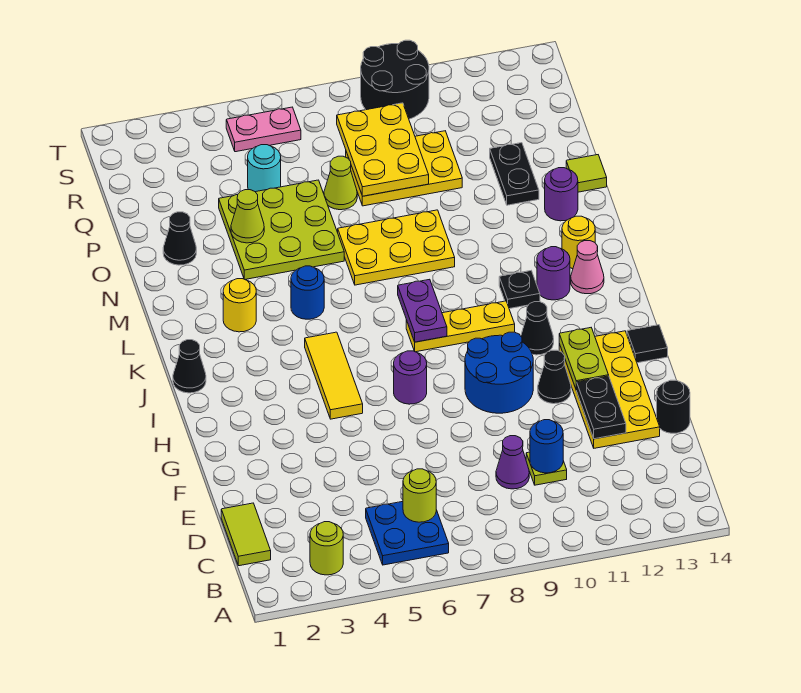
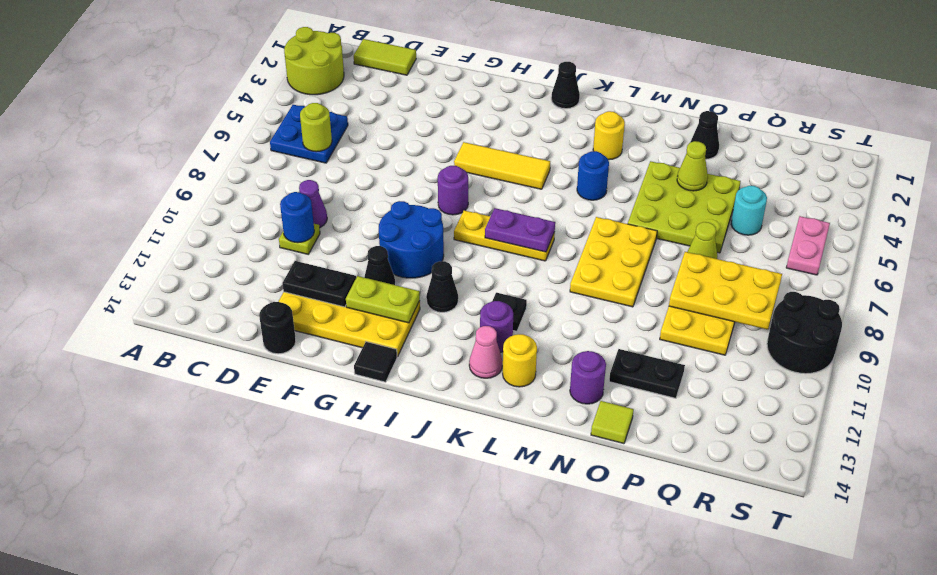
lime round brick B3 level 1 -> lime round brick A2:B3 level 1
yellow plate J8:J10 level 1 -> yellow plate I8:K8 level 1

